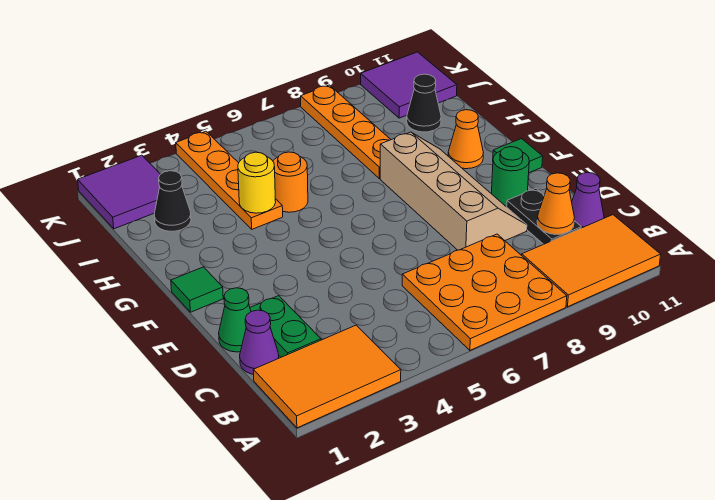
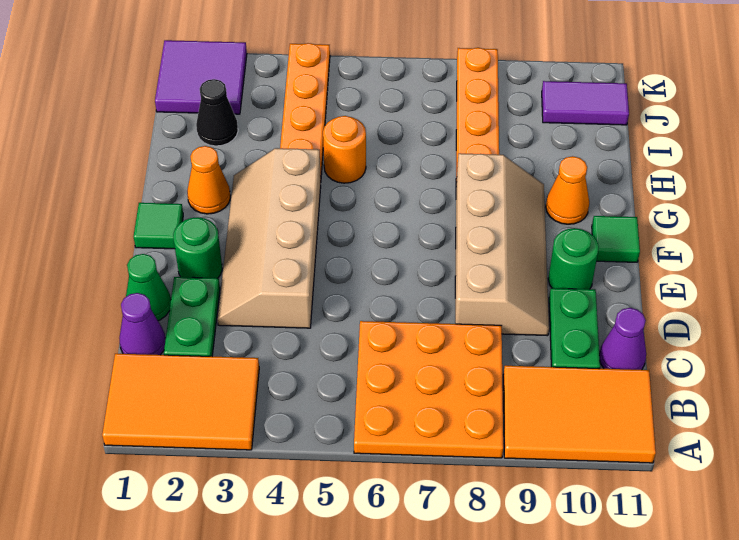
black plate C10:D10 level 1 -> green plate C10:D10 level 1
orange cone C10 level 2 -> orange cone G2 level 1
none -> tan slope D3:G4 level 1 top 4
none -> green round brick E2 level 1
yellow round brick H4 level 2 -> none
black cone I10 level 1 -> none
purple tile J10:K11 level 1 -> purple tile J10:J11 level 1

